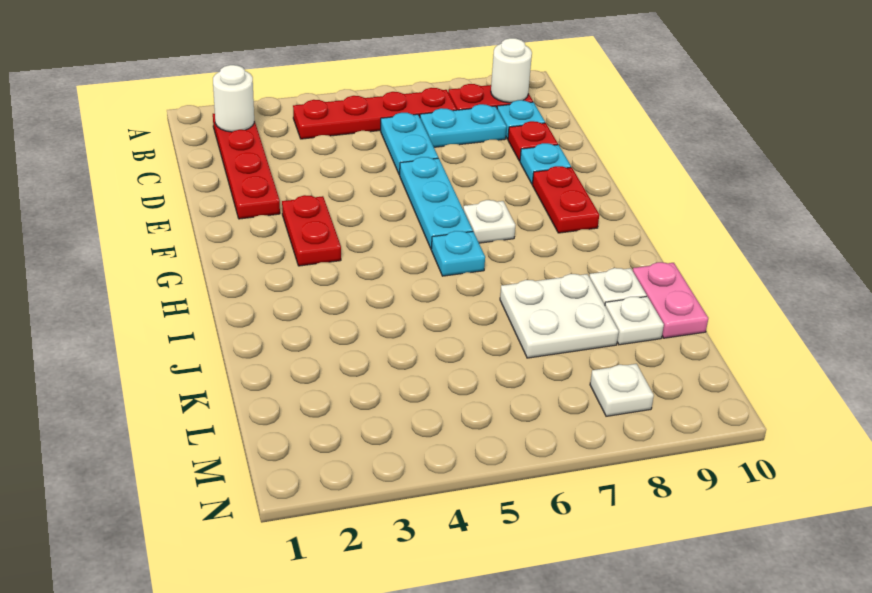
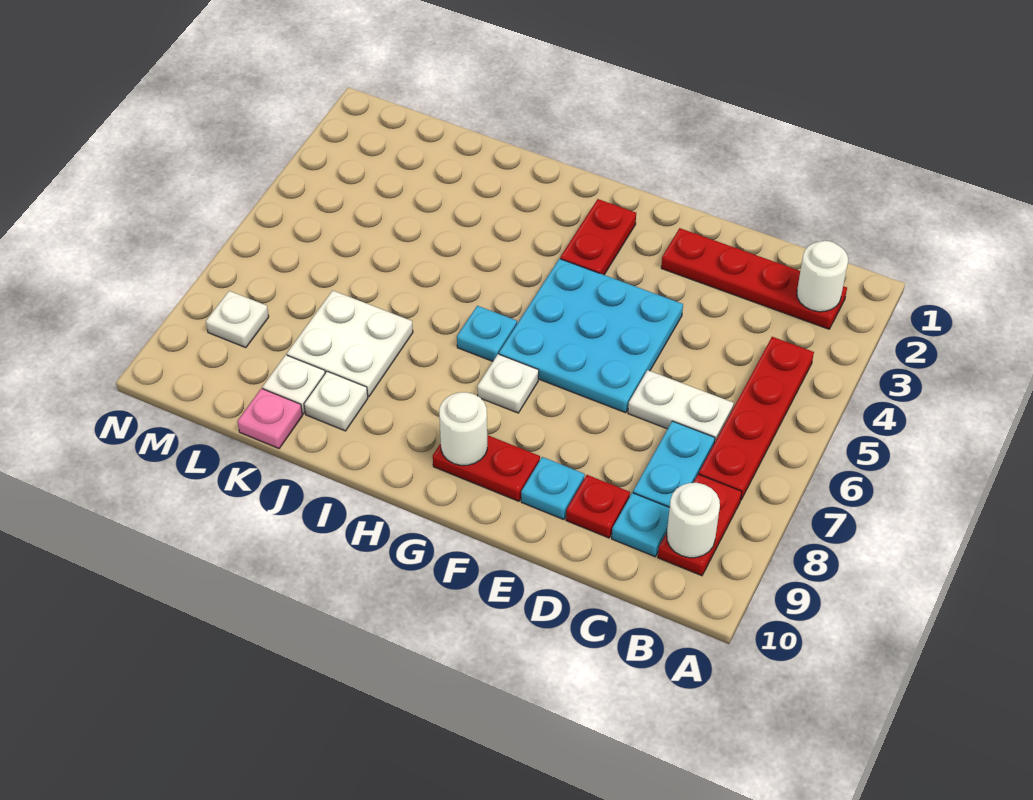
cyan plate C6:D6 level 1 -> white plate C6:D6 level 1
cyan plate E6:G6 level 1 -> cyan plate E4:G6 level 1
red plate F3:G3 level 1 -> red plate G2:G3 level 1
none -> white round brick G9 level 2
pink plate J10:K10 level 1 -> pink plate K10 level 1

